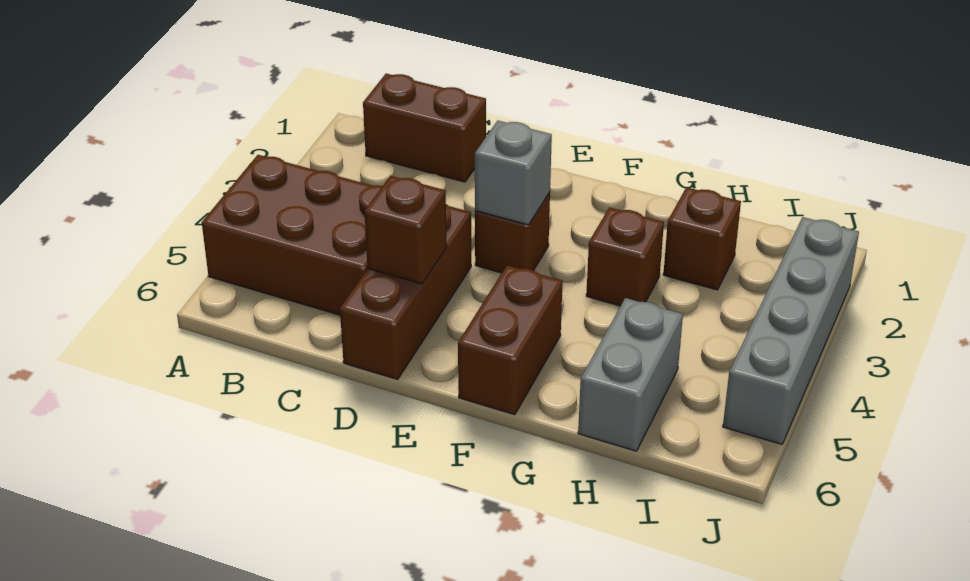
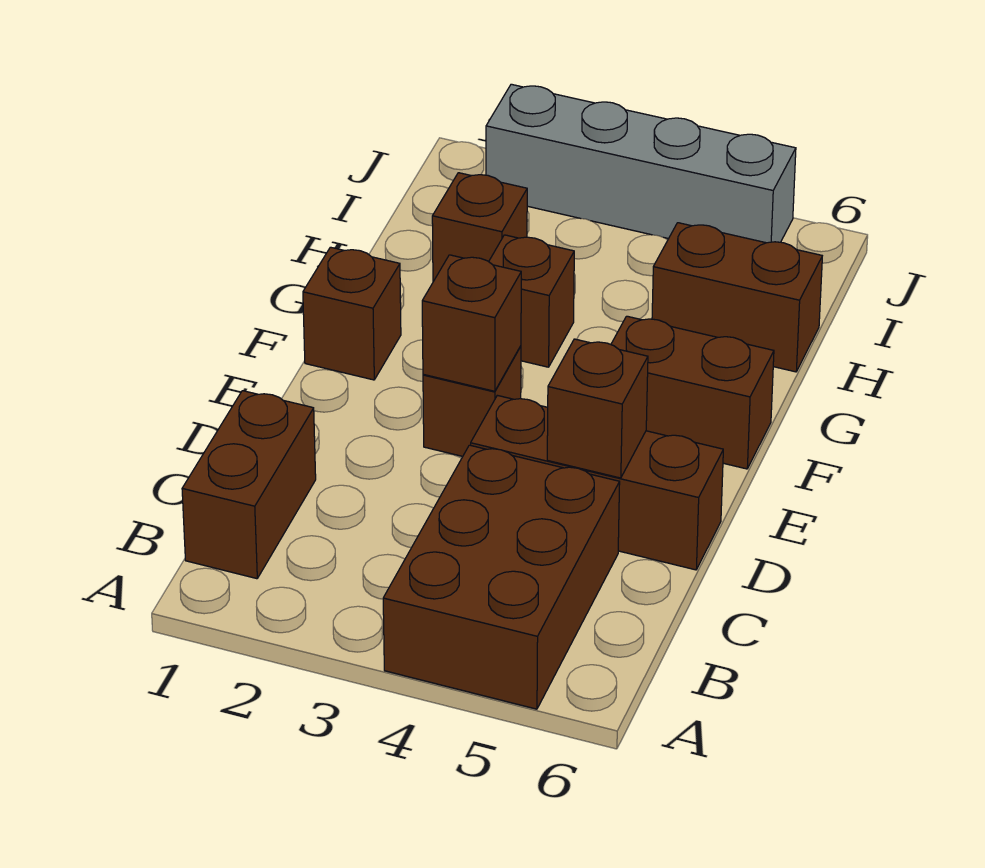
grey brick E3 level 2 -> brown brick E3 level 2
none -> brown brick F1 level 1
grey brick H5:H6 level 1 -> brown brick H5:H6 level 1

